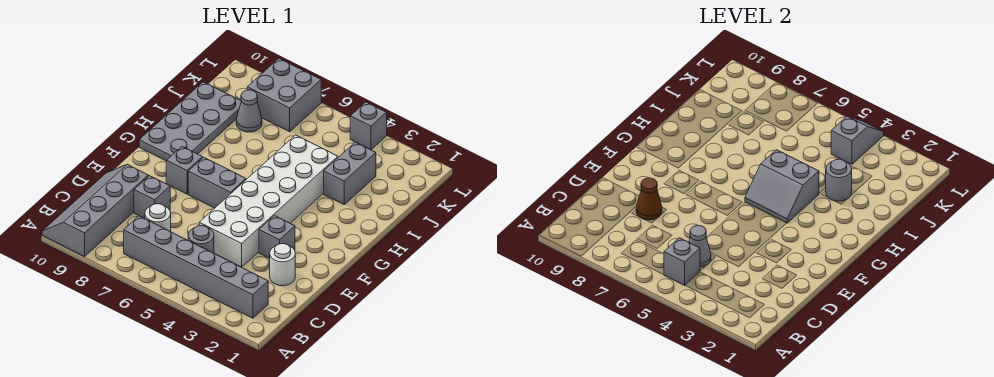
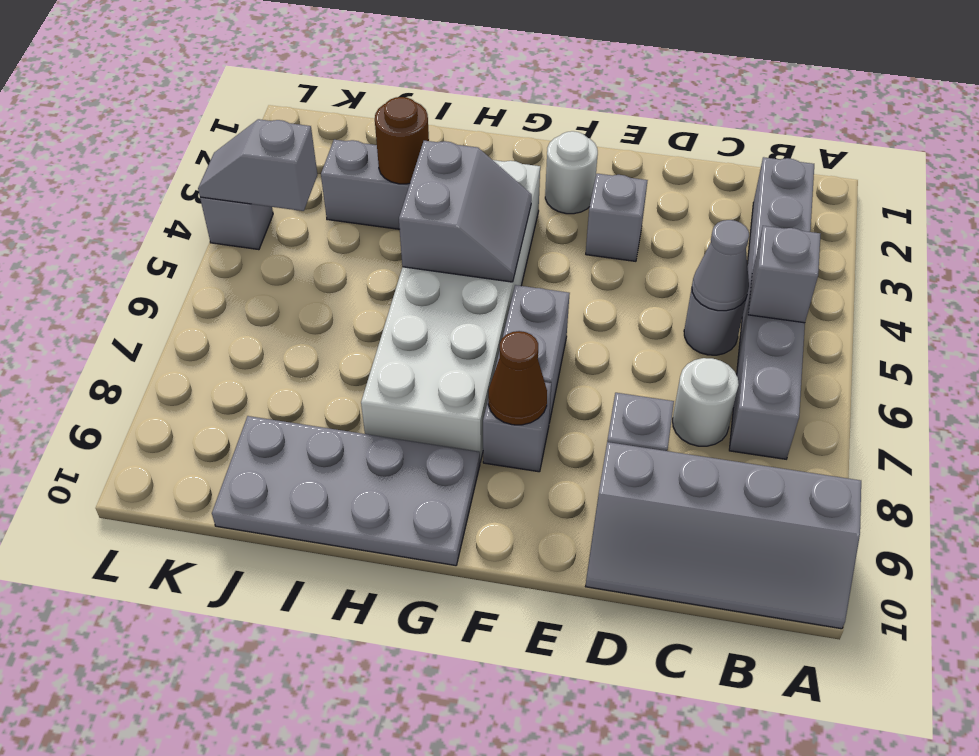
white round brick D2 level 1 -> white round brick F2 level 1
white brick D4:I5 level 1 -> white brick G3:H8 level 1
brown cone D8 level 2 -> brown cone F8 level 2
grey round brick I3 level 2 -> brown round brick I3 level 2
grey cone J8 level 1 -> none
grey brick K7:L8 level 1 -> none

